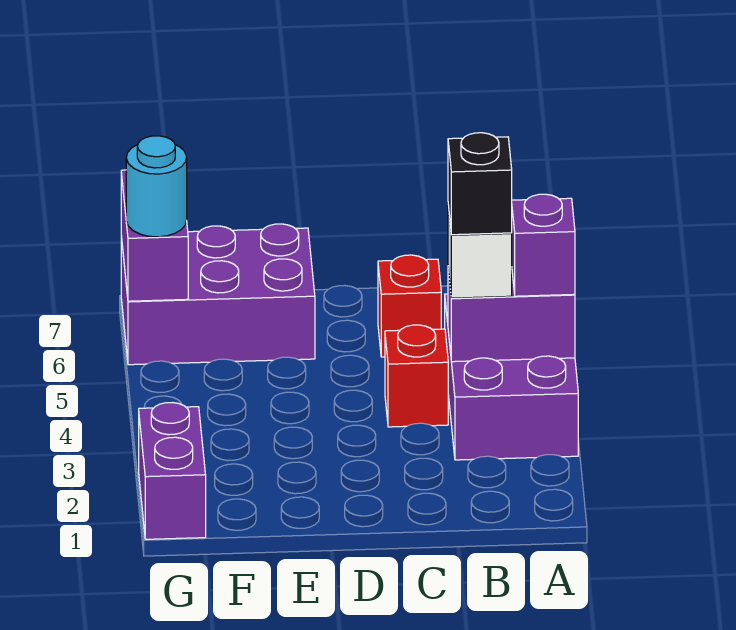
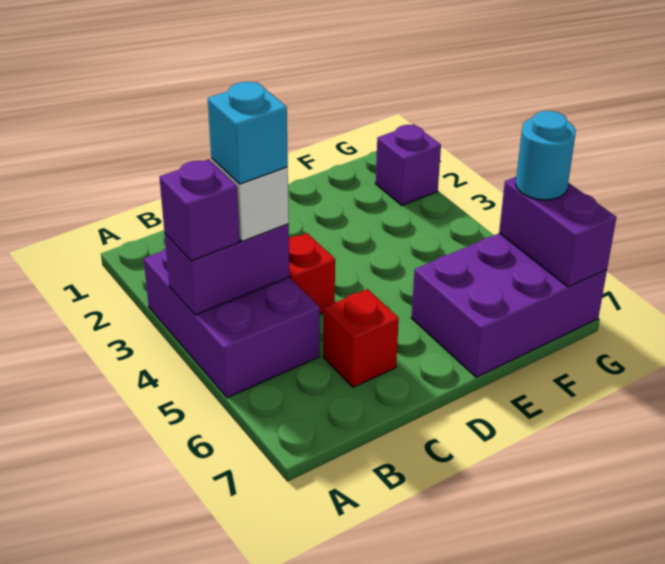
black brick B4 level 4 -> cyan brick B4 level 4
purple brick G1:G2 level 1 -> purple brick G2 level 1

